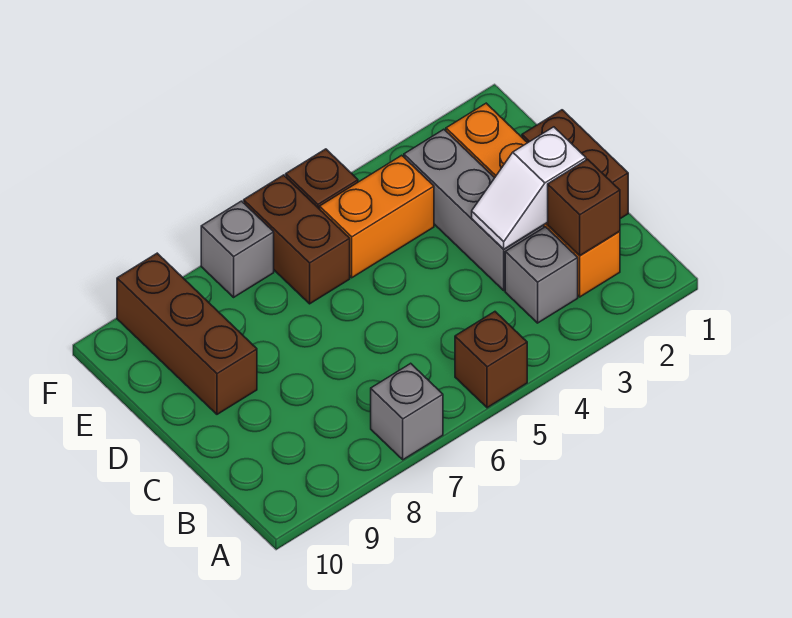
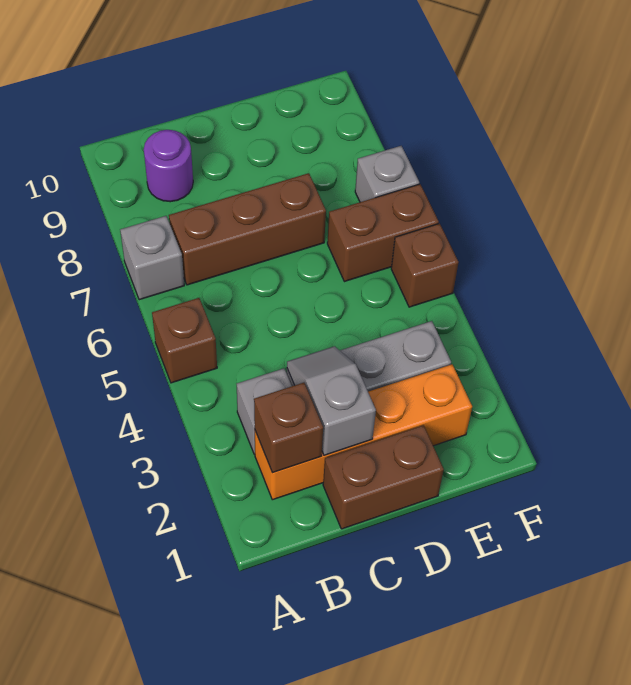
none -> purple round brick B9 level 1
white slope C2:C3 level 2 top 2 -> grey slope C2:C3 level 2 top 2
brown brick D9:F9 level 1 -> brown brick B7:D7 level 1
orange brick E4:E5 level 1 -> none

